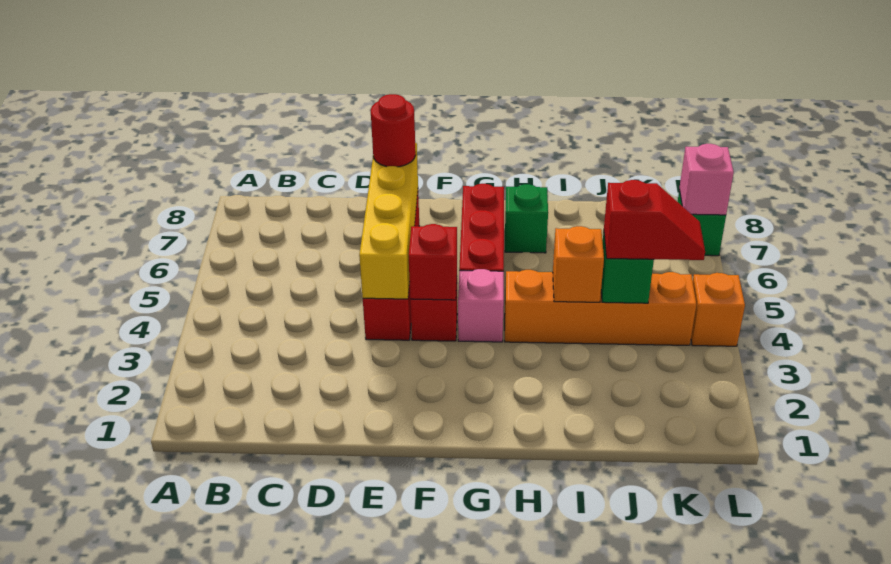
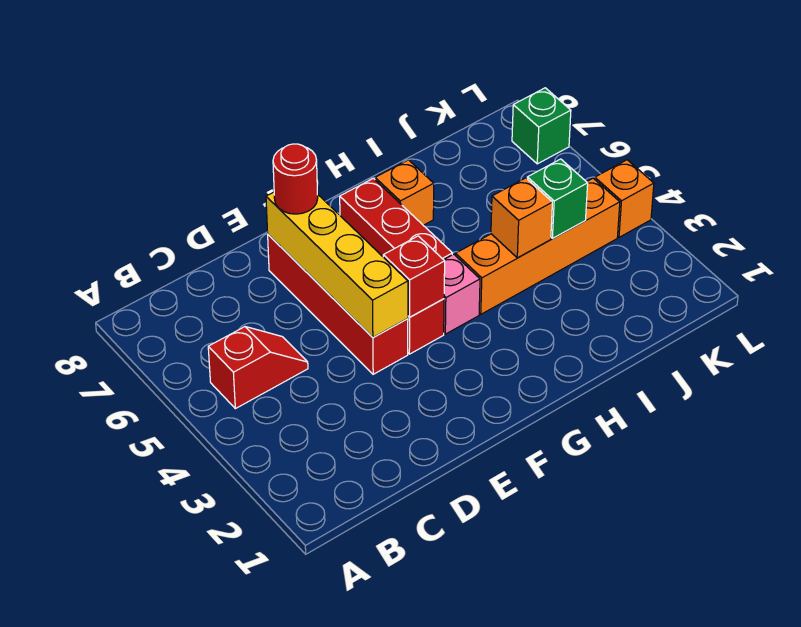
green brick H7 level 1 -> orange brick H7 level 1
red slope J4:K4 level 3 top J -> red slope B5:C5 level 1 top B
pink brick L7 level 2 -> none

